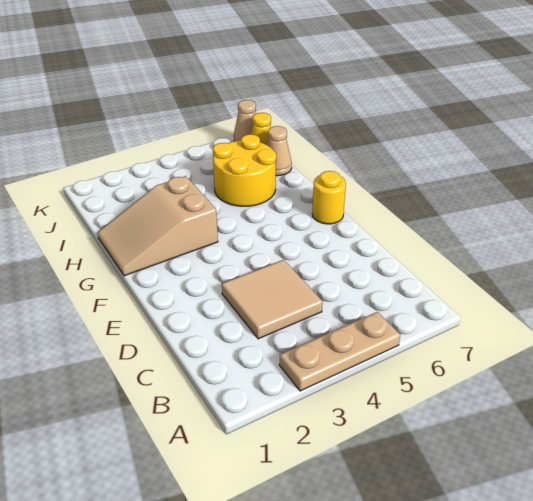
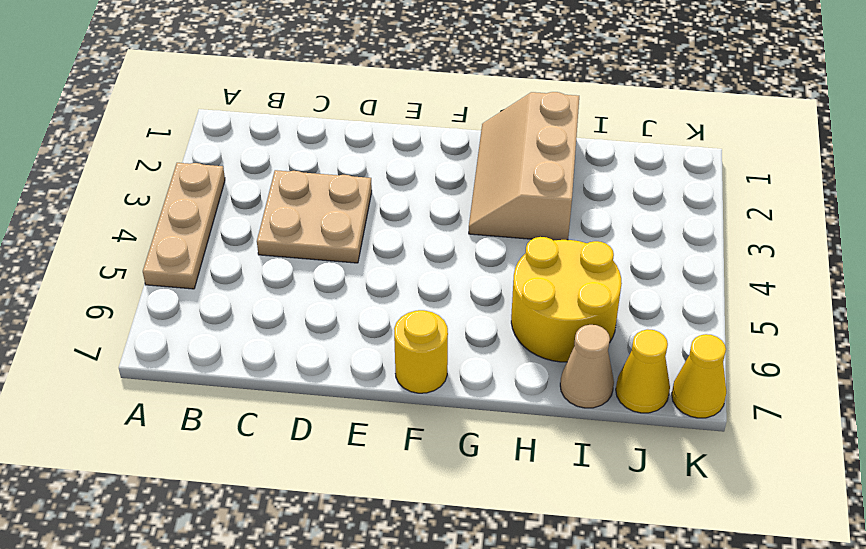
tan tile C3:D4 level 1 -> tan plate C3:D4 level 1
tan slope G1:H3 level 1 top 3 -> tan slope G1:H3 level 1 top H
tan cone K7 level 1 -> yellow cone K7 level 1

